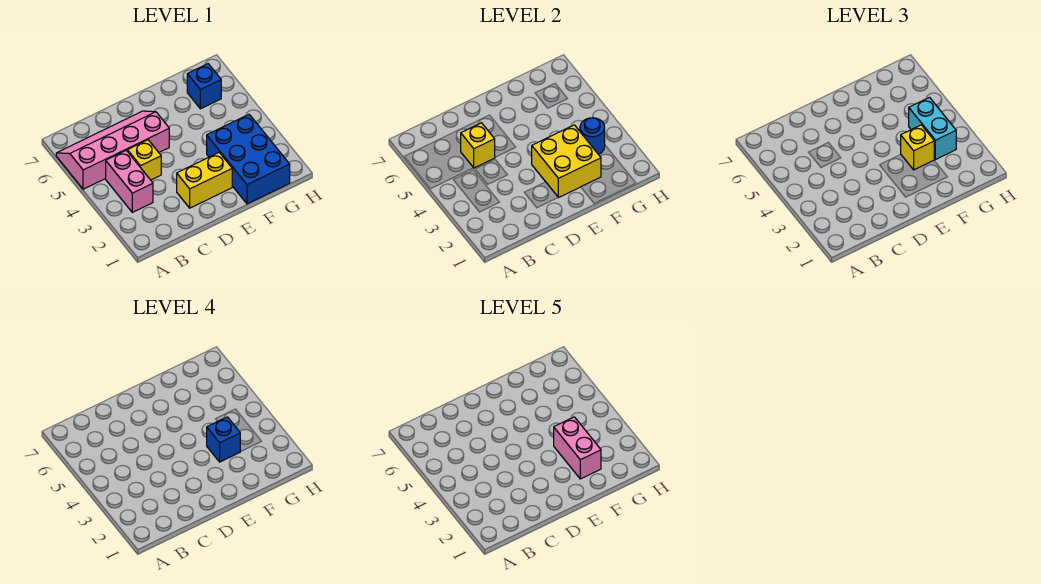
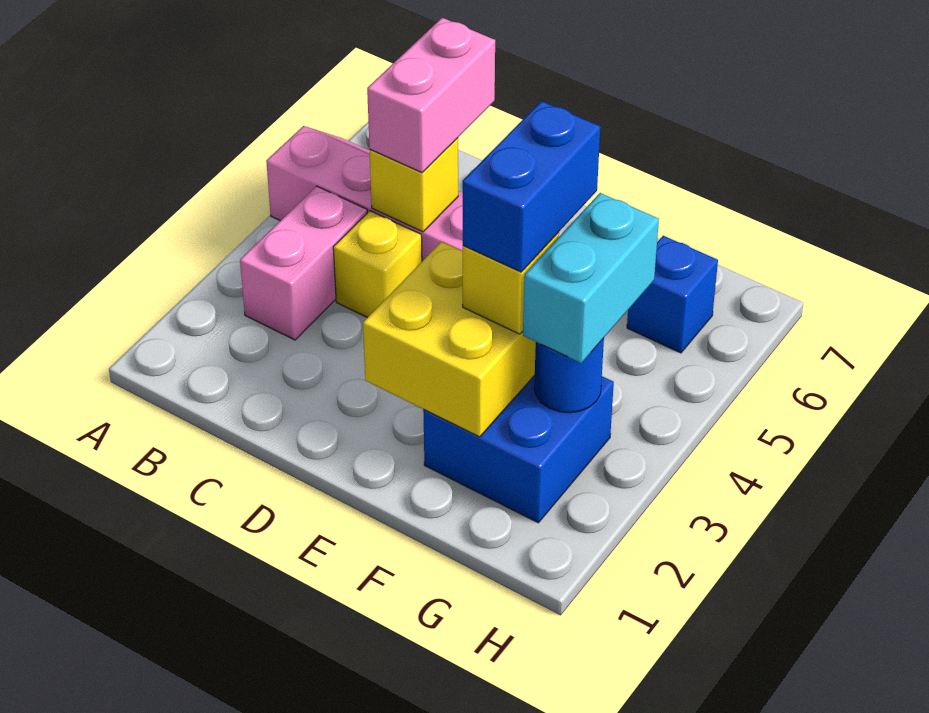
yellow brick D2:E2 level 1 -> none
blue brick F1:G3 level 1 -> blue brick F2:G3 level 1
pink brick F2:F3 level 5 -> pink brick C5:C6 level 3
blue brick F3 level 4 -> blue brick F3:F4 level 4

